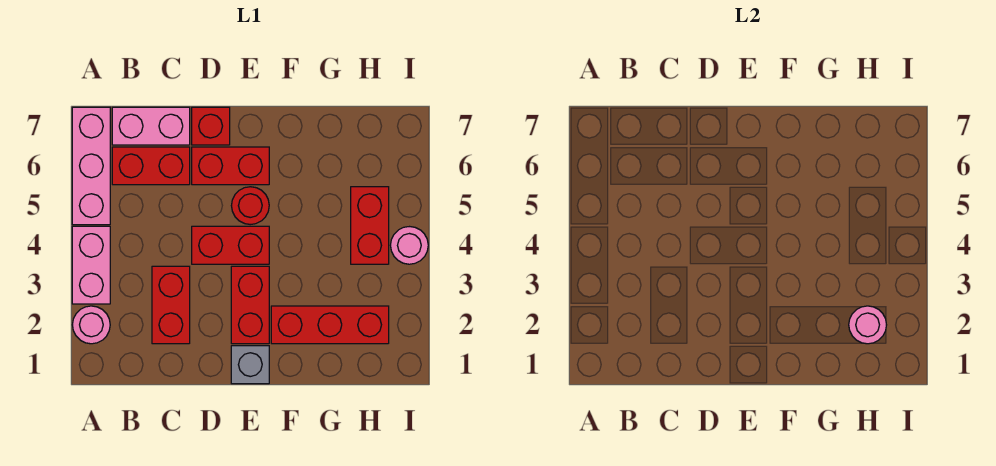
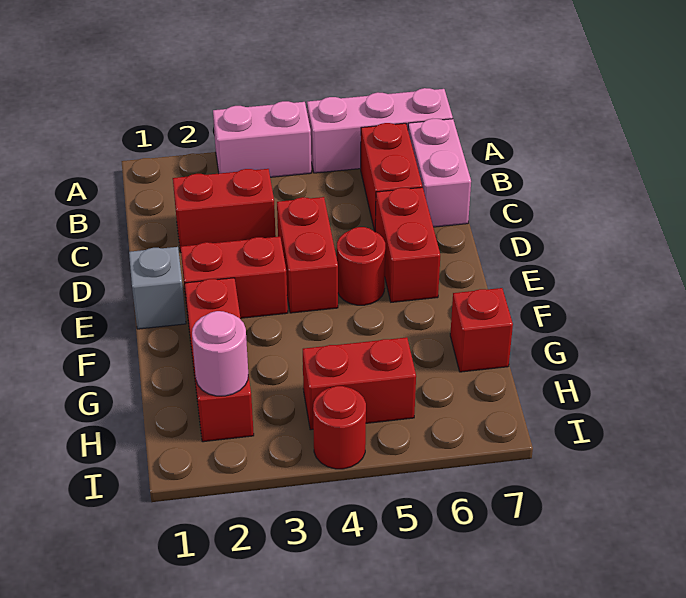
pink round brick A2 level 1 -> none
red brick D7 level 1 -> red brick G7 level 1
pink round brick I4 level 1 -> red round brick I4 level 1

